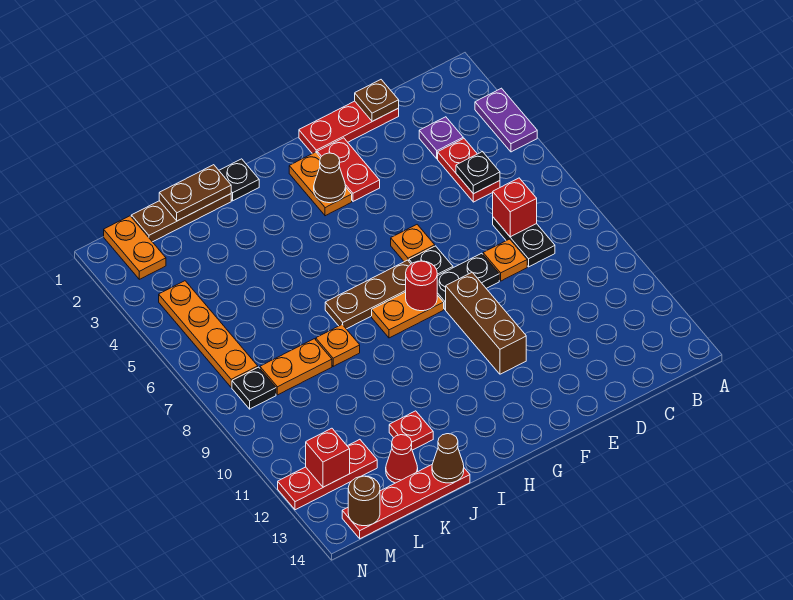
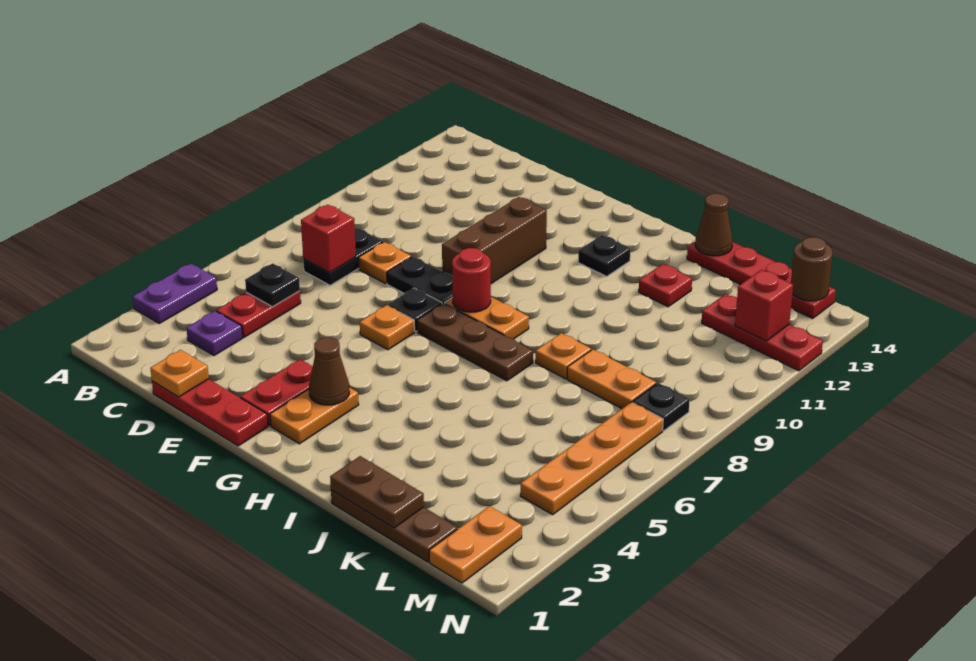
brown plate D1 level 2 -> orange plate D1 level 2
black plate I1 level 1 -> black plate H12 level 1
red cone K13 level 1 -> none

